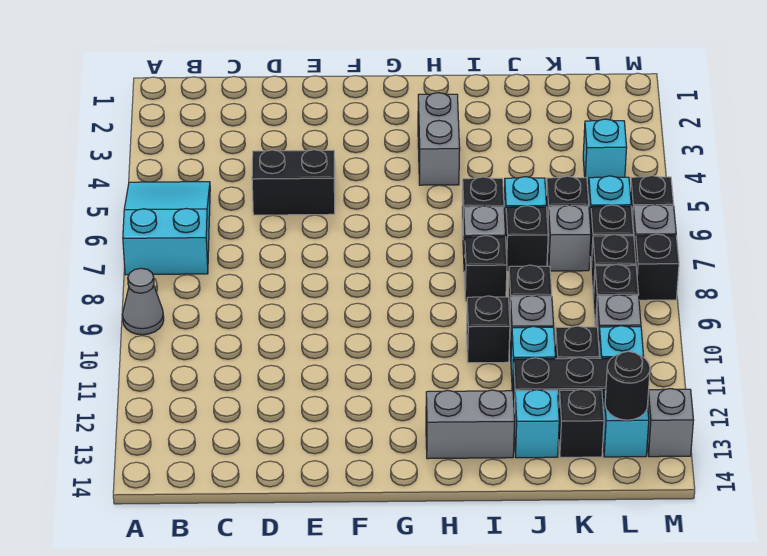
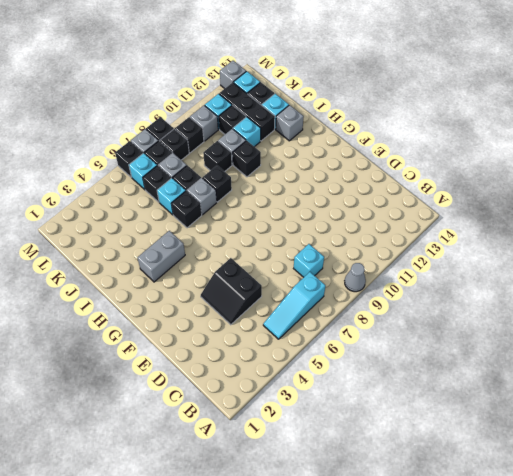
cyan slope A5:B7 level 1 top 7 -> cyan slope B5:B7 level 1 top 7
grey brick H13:I13 level 1 -> grey brick I13 level 1
cyan brick L4 level 1 -> cyan brick C8 level 1
black round brick L13 level 2 -> none

